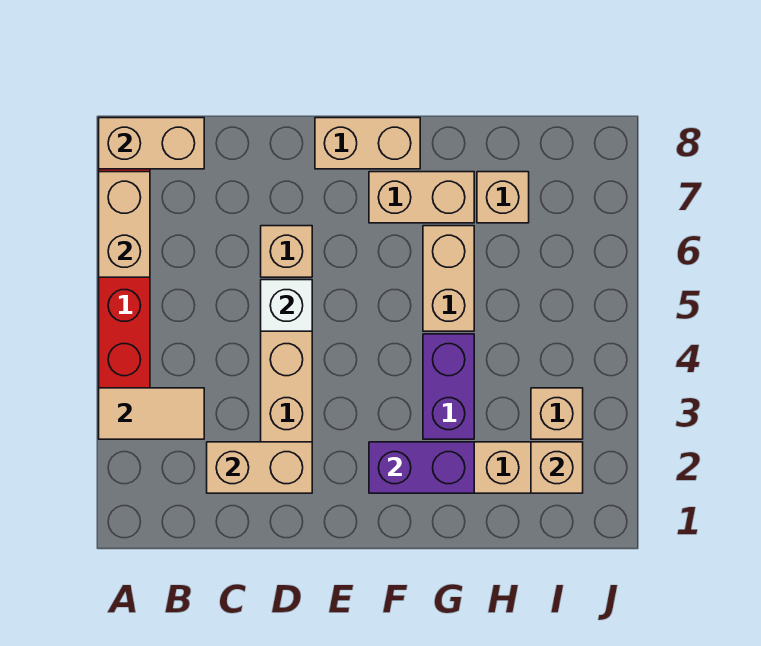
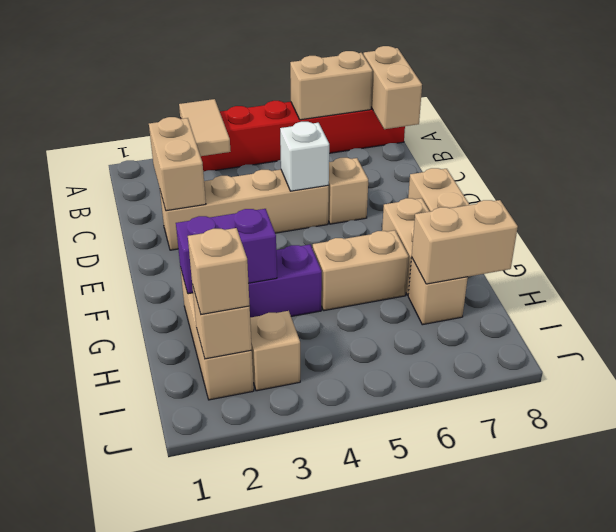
purple brick F2:G2 level 2 -> purple brick G2:G3 level 2
none -> tan brick H7:H8 level 2
none -> tan brick I2 level 3

